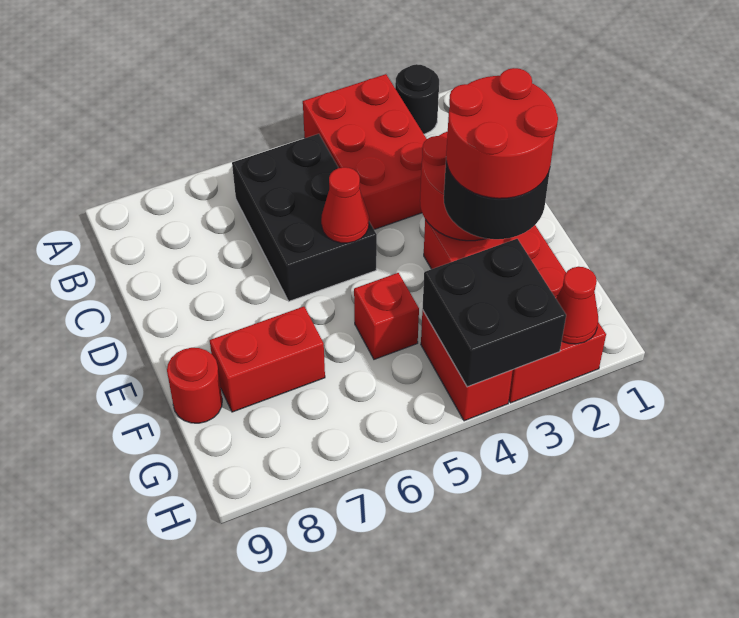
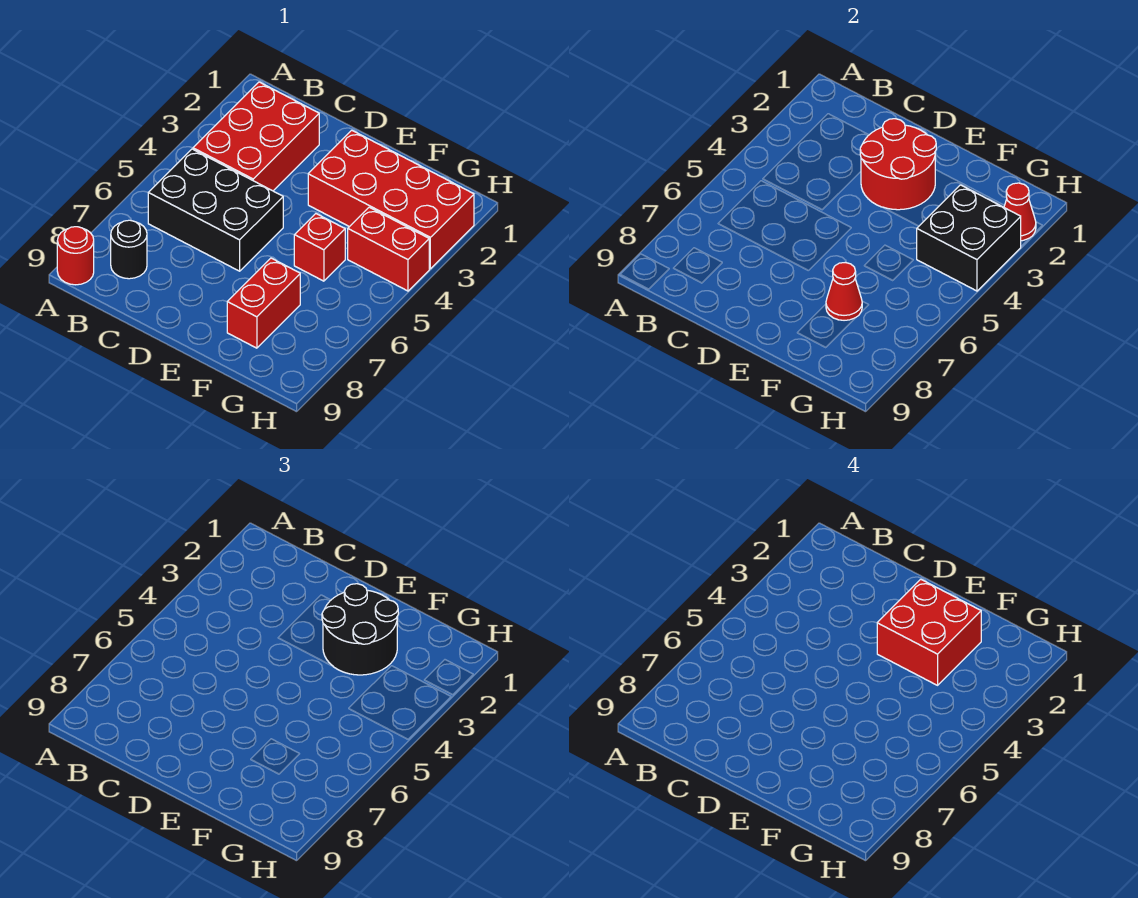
black round brick A2 level 1 -> black round brick B8 level 1
red brick A3:C4 level 1 -> red brick B2:C4 level 1
red cone D5 level 2 -> red cone F7 level 2
red round brick E2:F3 level 4 -> red brick E2:F3 level 4
red round brick F9 level 1 -> red round brick A9 level 1

